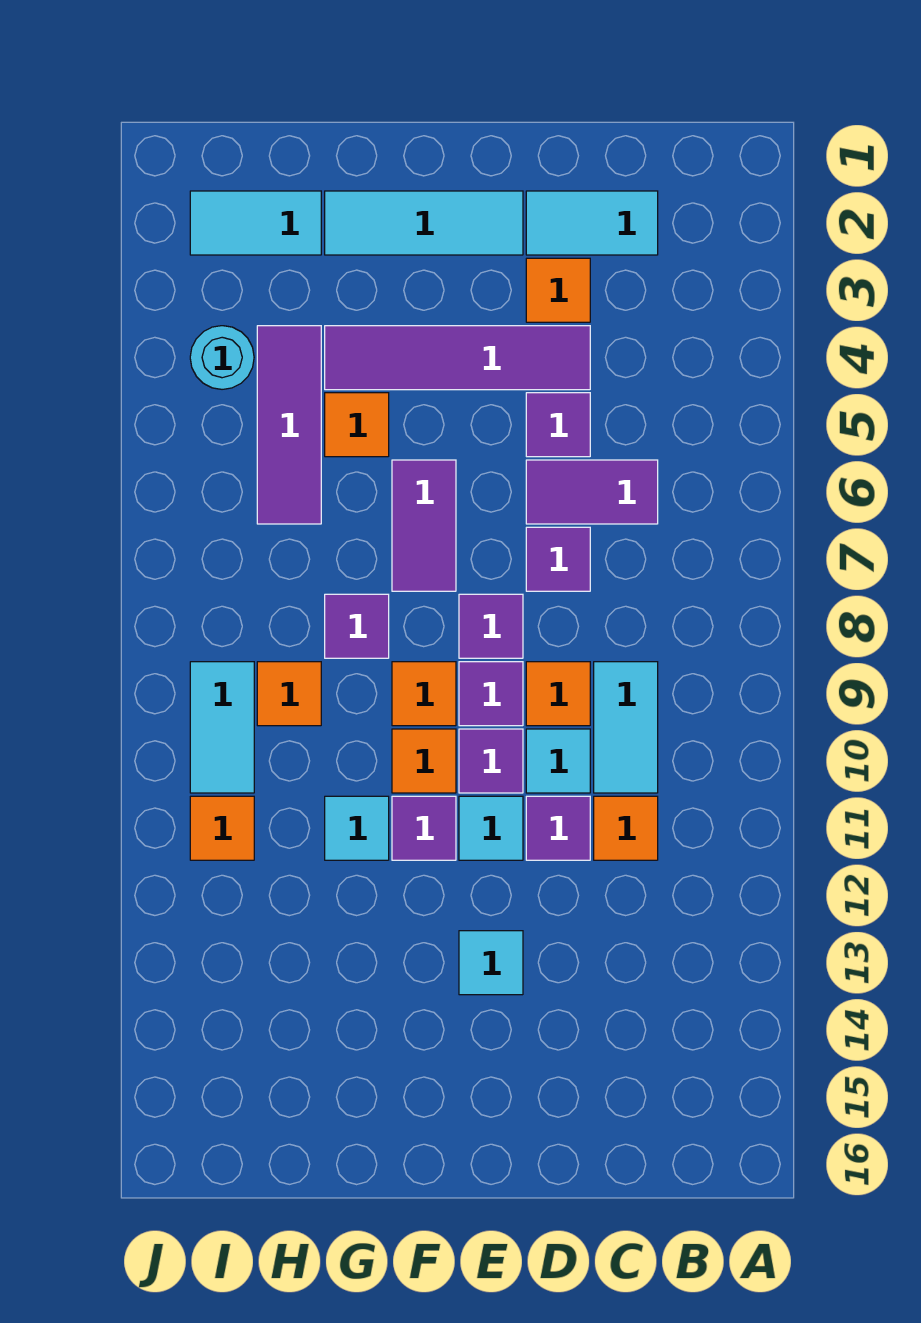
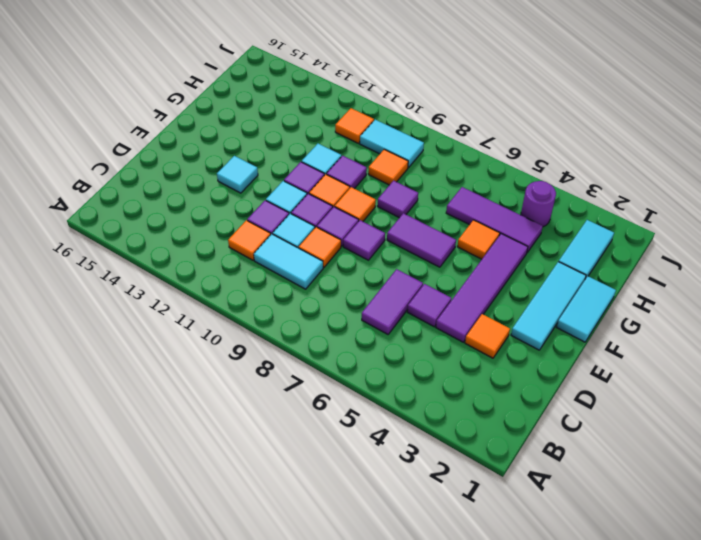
cyan tile C2:D2 level 1 -> cyan tile F1:G1 level 1
purple tile D7 level 1 -> purple tile G10 level 1
cyan round brick I4 level 1 -> purple round brick I4 level 1

